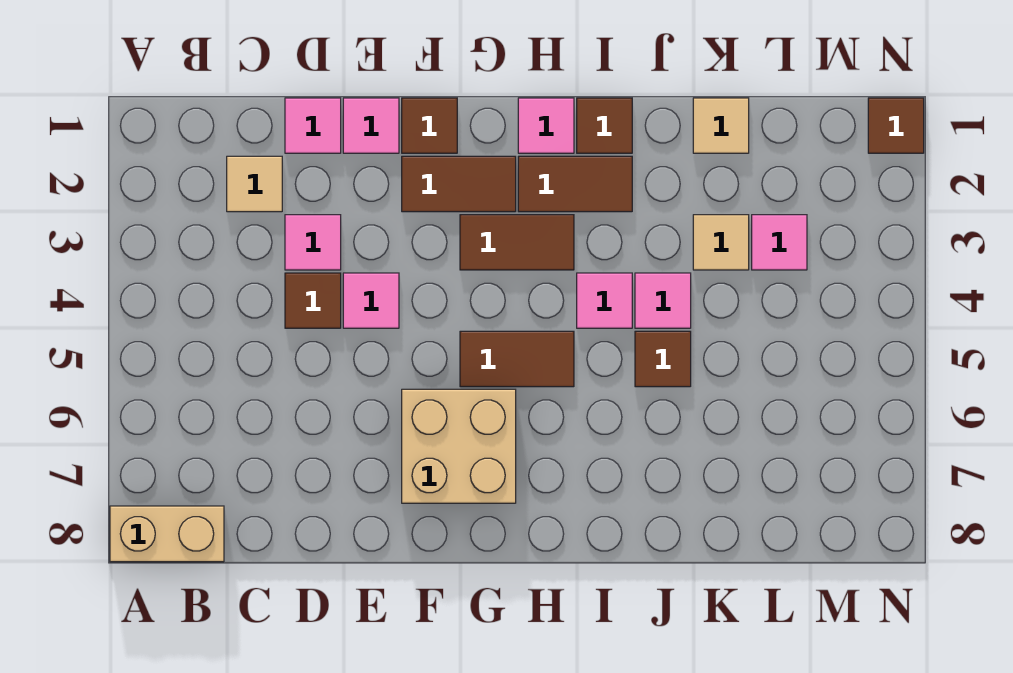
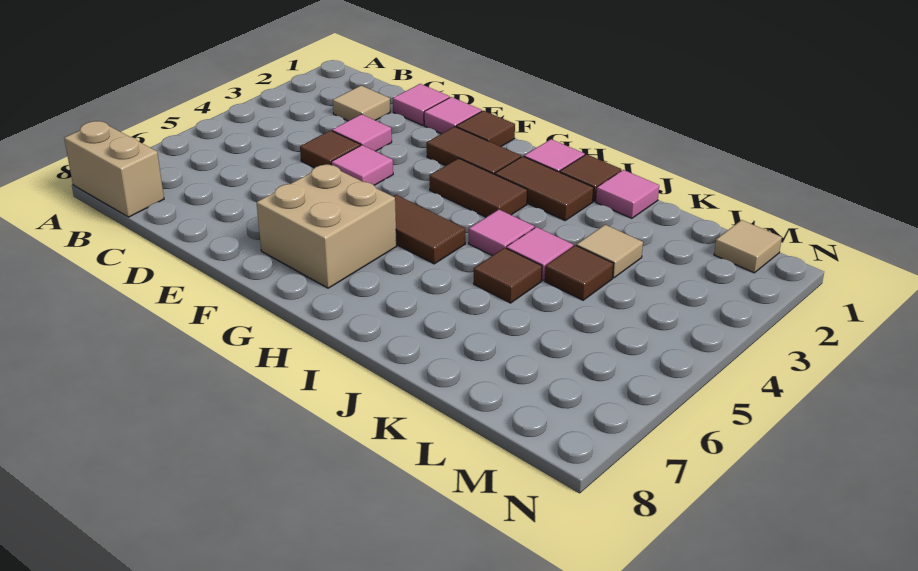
tan tile K1 level 1 -> tan tile M1 level 1
pink tile L3 level 1 -> pink tile J1 level 1
brown tile N1 level 1 -> brown tile K4 level 1

